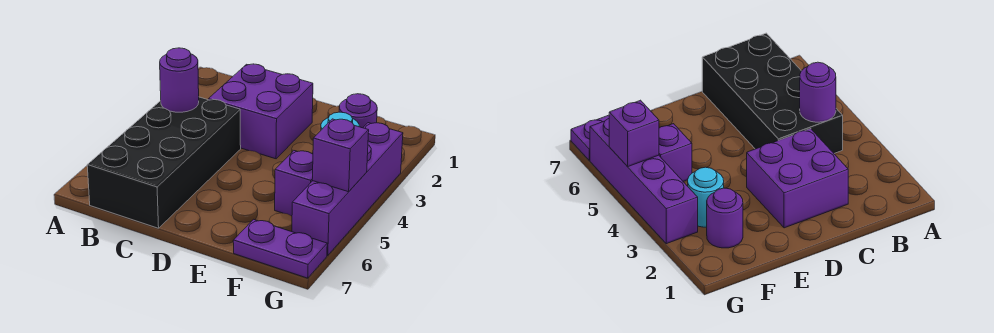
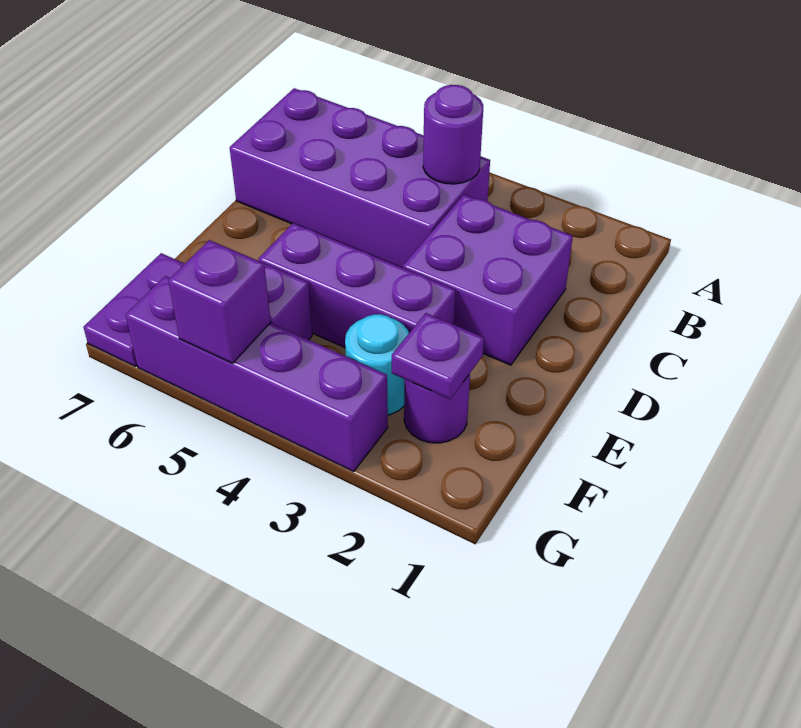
black brick B4:C7 level 1 -> purple brick B4:C7 level 1
none -> purple brick E3:E5 level 1
none -> purple plate F2 level 2

